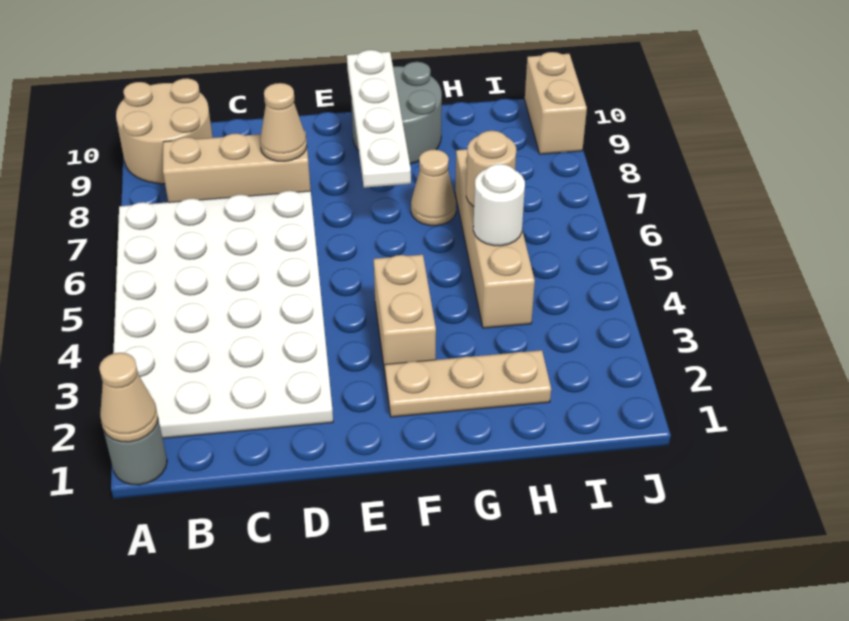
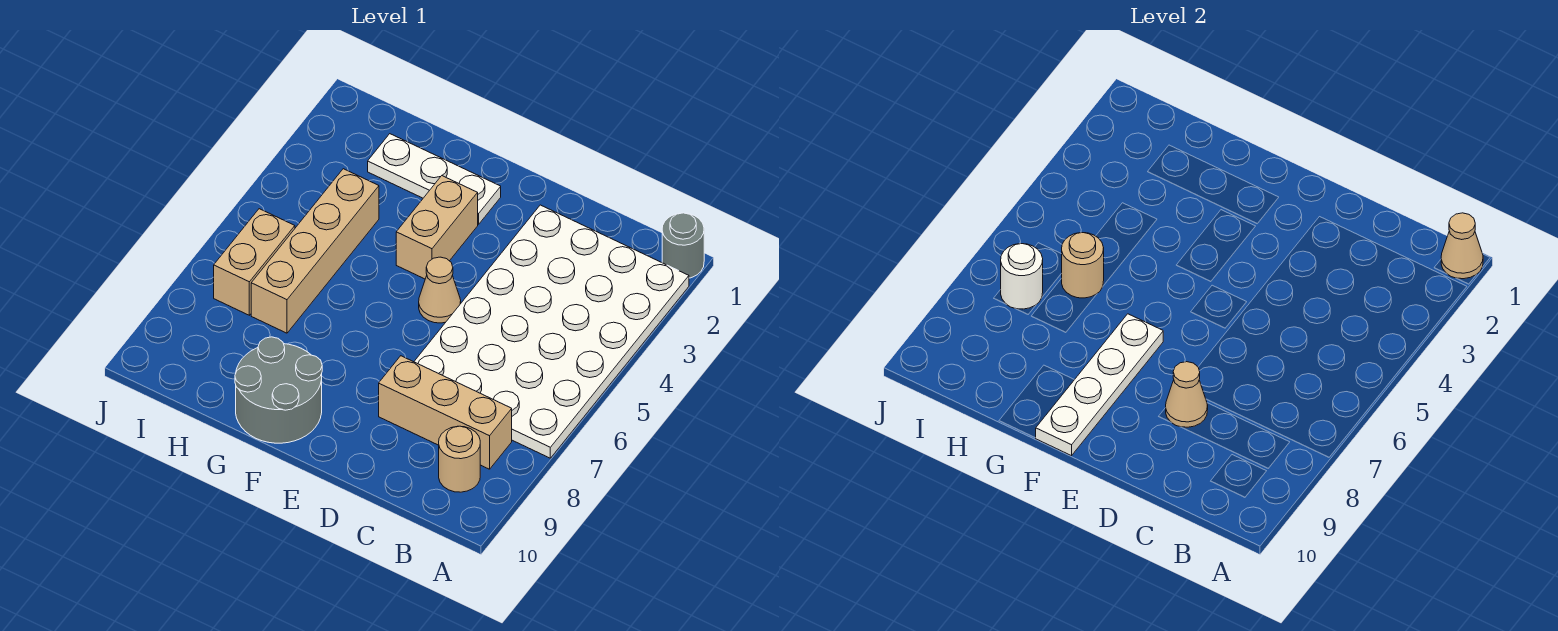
tan round brick A9:B10 level 1 -> tan round brick B9 level 1
tan plate F2:H2 level 1 -> white plate F2:H2 level 1
tan cone G7 level 1 -> tan cone E5 level 1
white round brick H5 level 2 -> white round brick I7 level 2
tan brick J9:J10 level 1 -> tan brick I6:I7 level 1

